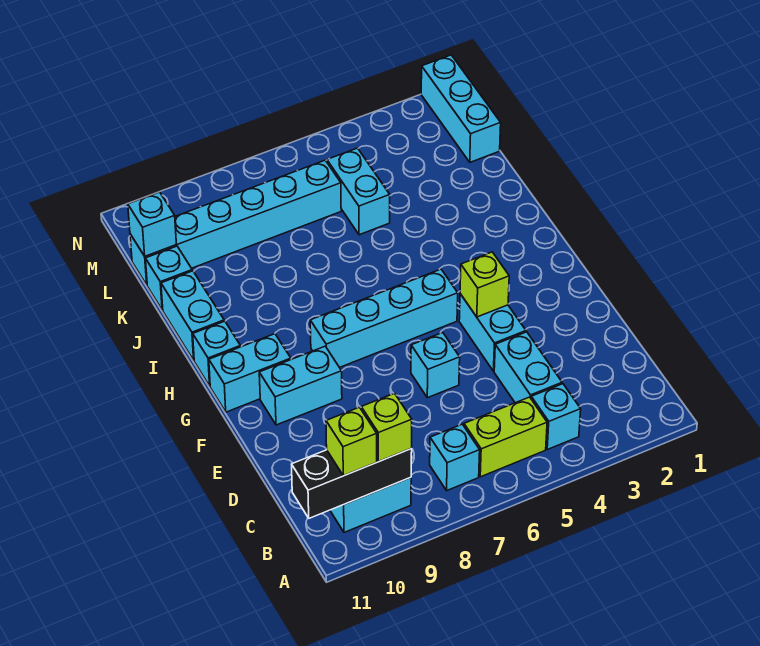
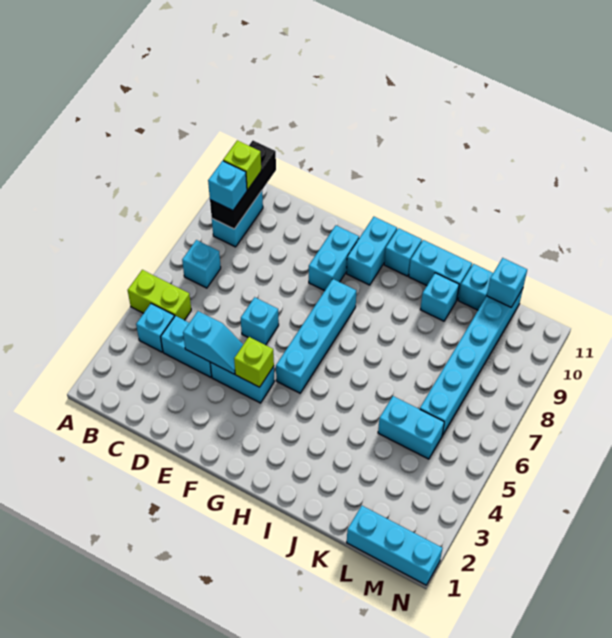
lime brick B5:B6 level 1 -> lime brick A5:B5 level 1
lime brick B9 level 3 -> cyan brick B9 level 3
none -> cyan slope D4:E4 level 2 top D
none -> cyan brick J10 level 1

